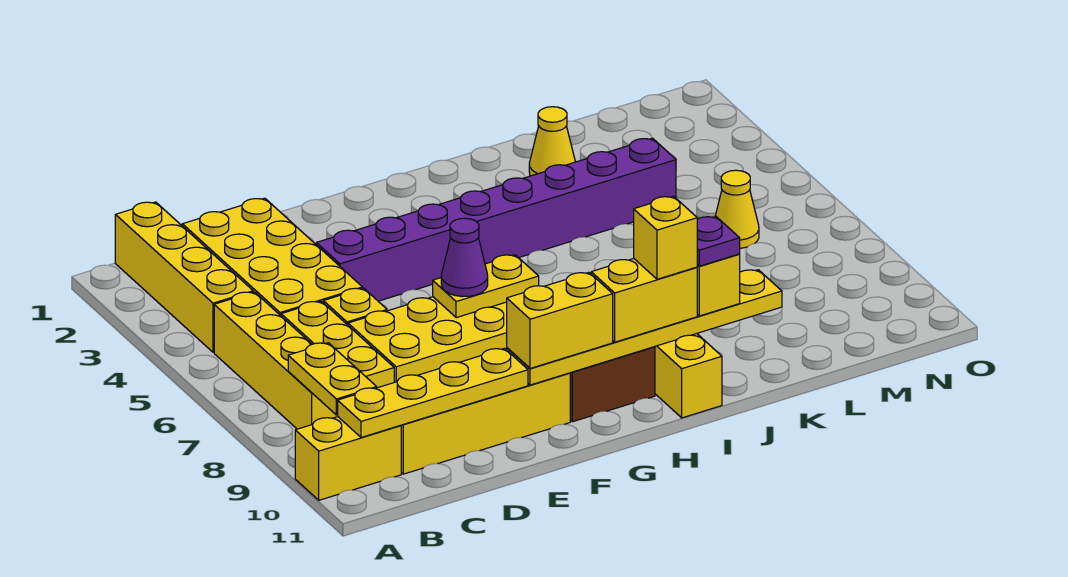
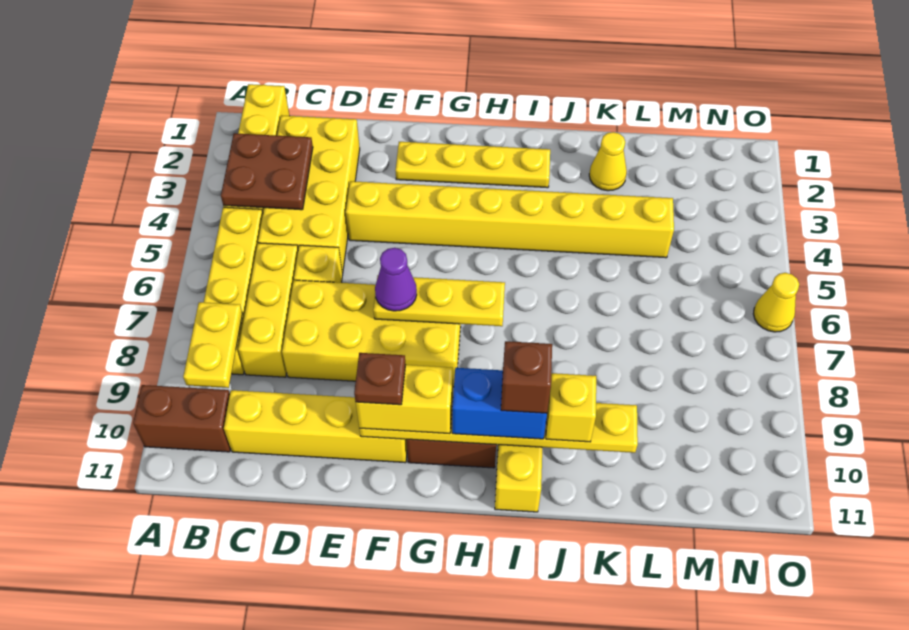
yellow brick A10:B10 level 1 -> brown brick A10:B10 level 1
none -> brown plate B3:C4 level 2
yellow plate B10:E10 level 2 -> yellow plate F2:I2 level 1
purple brick E4:L4 level 1 -> yellow brick E4:L4 level 1
yellow plate F7:G7 level 2 -> yellow plate F7:H7 level 2
none -> brown plate F10 level 4
yellow brick H10:I10 level 3 -> blue brick H10:I10 level 3
yellow brick I10 level 4 -> brown brick I10 level 4
purple plate J10 level 4 -> none
yellow cone M6 level 1 -> yellow cone O6 level 1

